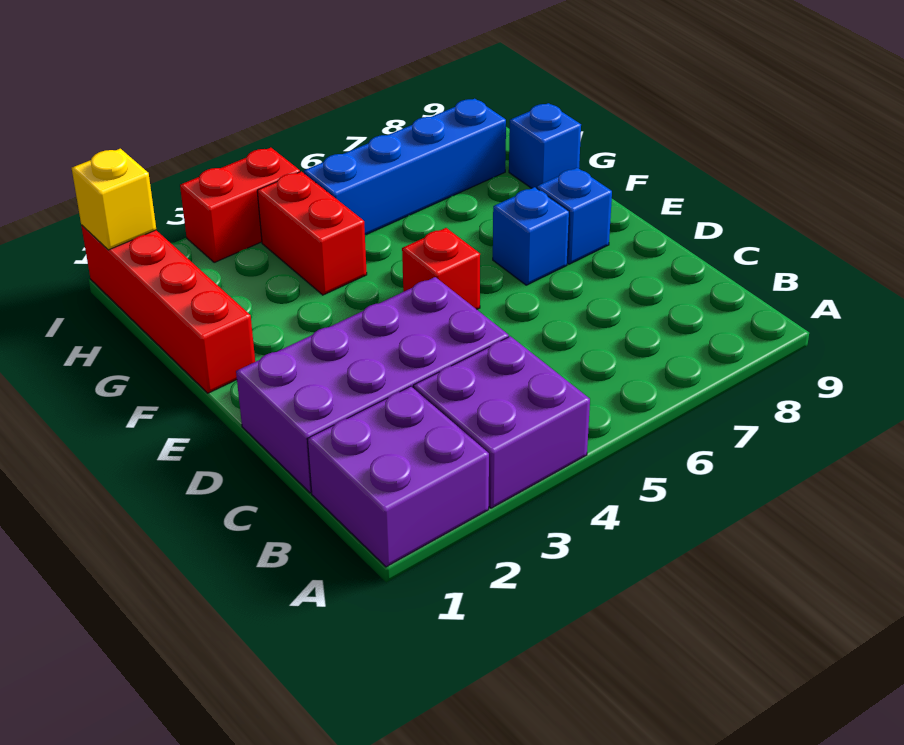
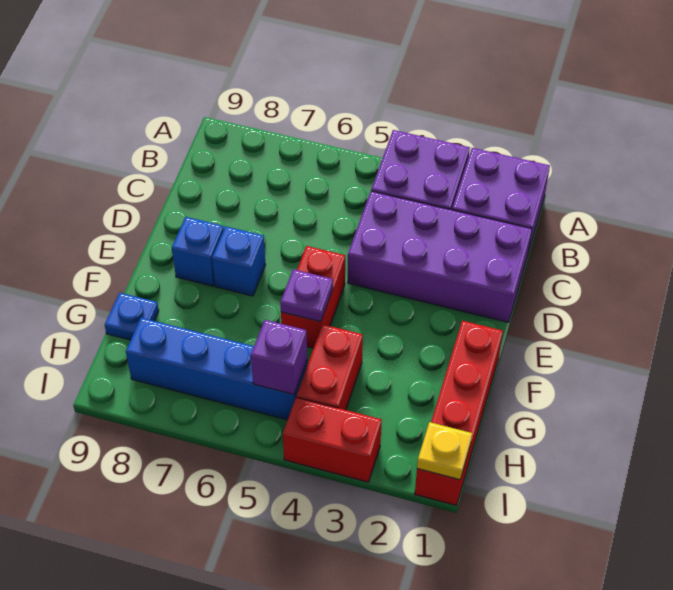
red brick E5 level 1 -> red brick E5:F5 level 1
none -> purple plate F5 level 2
blue brick G9 level 1 -> blue plate G9 level 1
none -> purple brick H5 level 2
yellow brick I1 level 2 -> yellow plate I1 level 2

